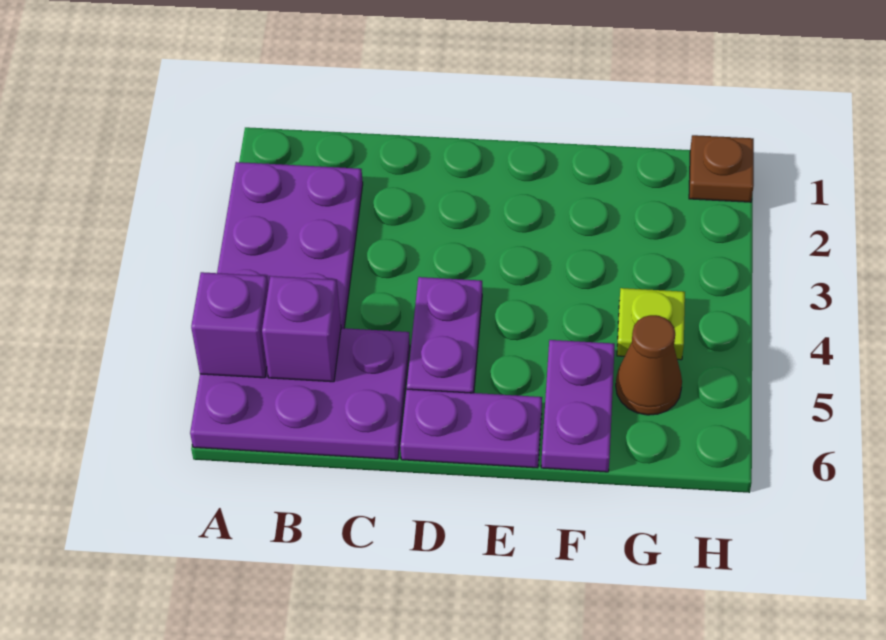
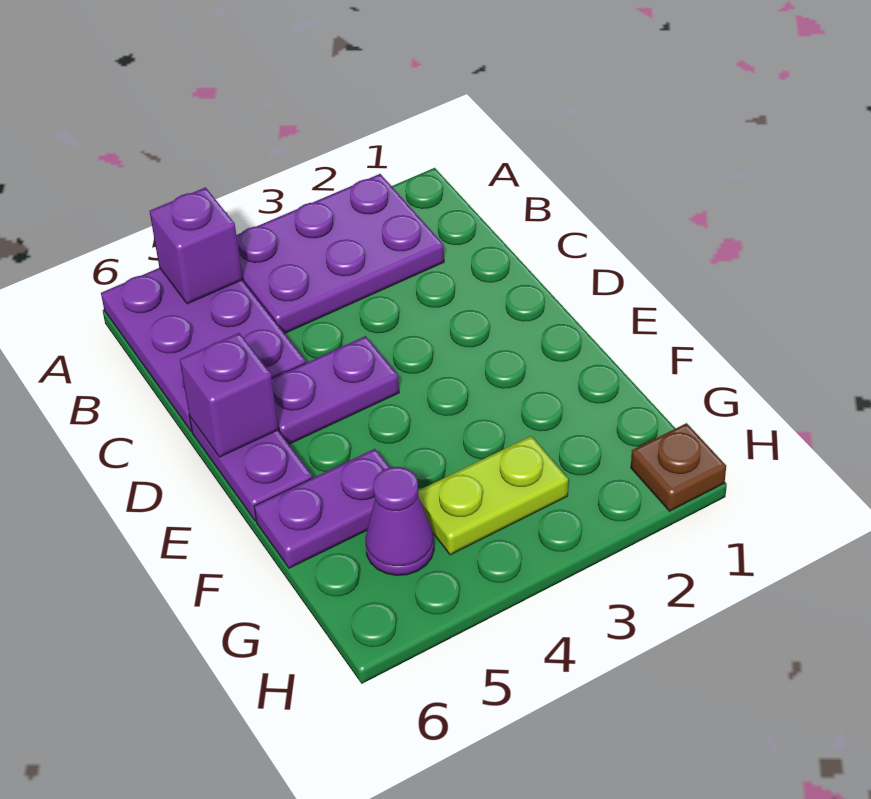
purple brick B5 level 2 -> purple brick D6 level 2
lime plate G4 level 1 -> lime plate G3:G4 level 1
brown cone G5 level 1 -> purple cone G5 level 1

